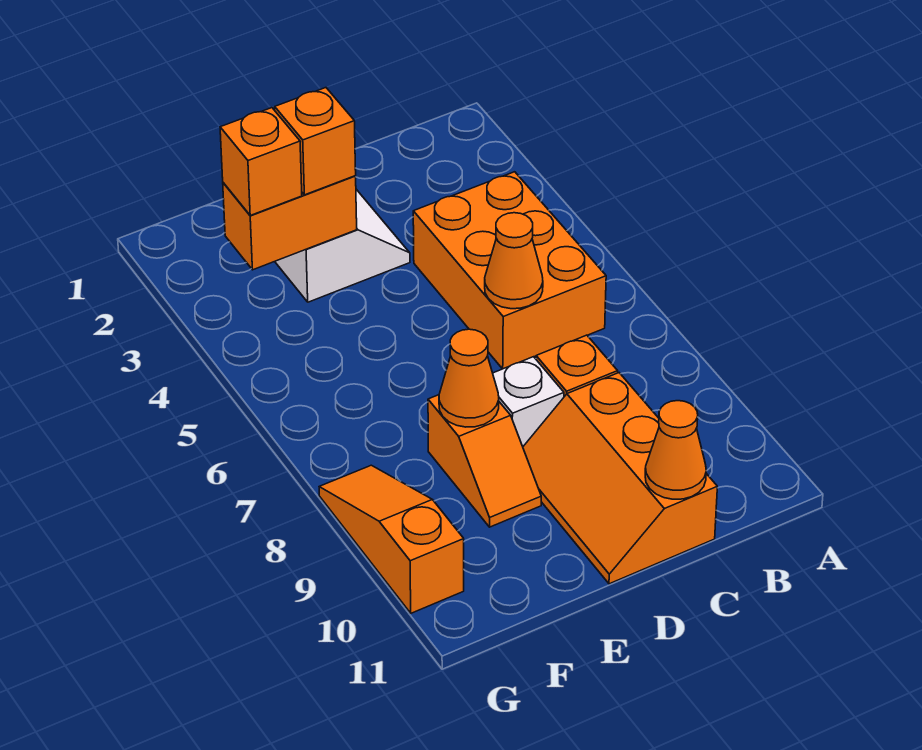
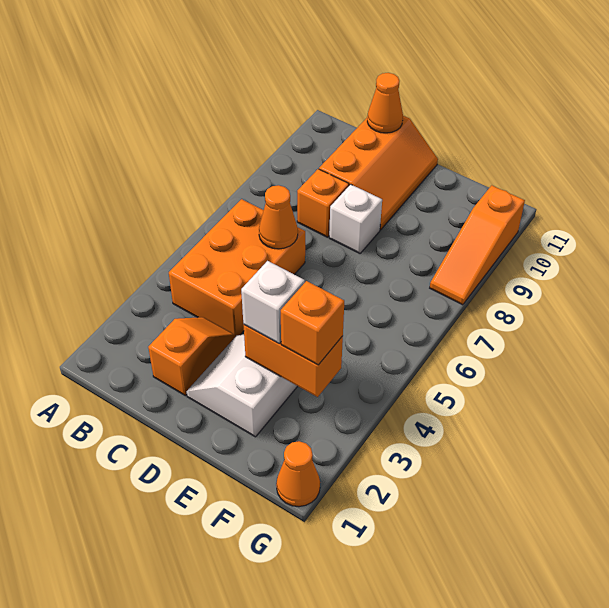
orange brick E3 level 3 -> white brick E3 level 3
orange slope E8:E9 level 1 top 8 -> orange slope C2:C3 level 1 top 2
orange cone E8 level 2 -> orange cone G1 level 1

